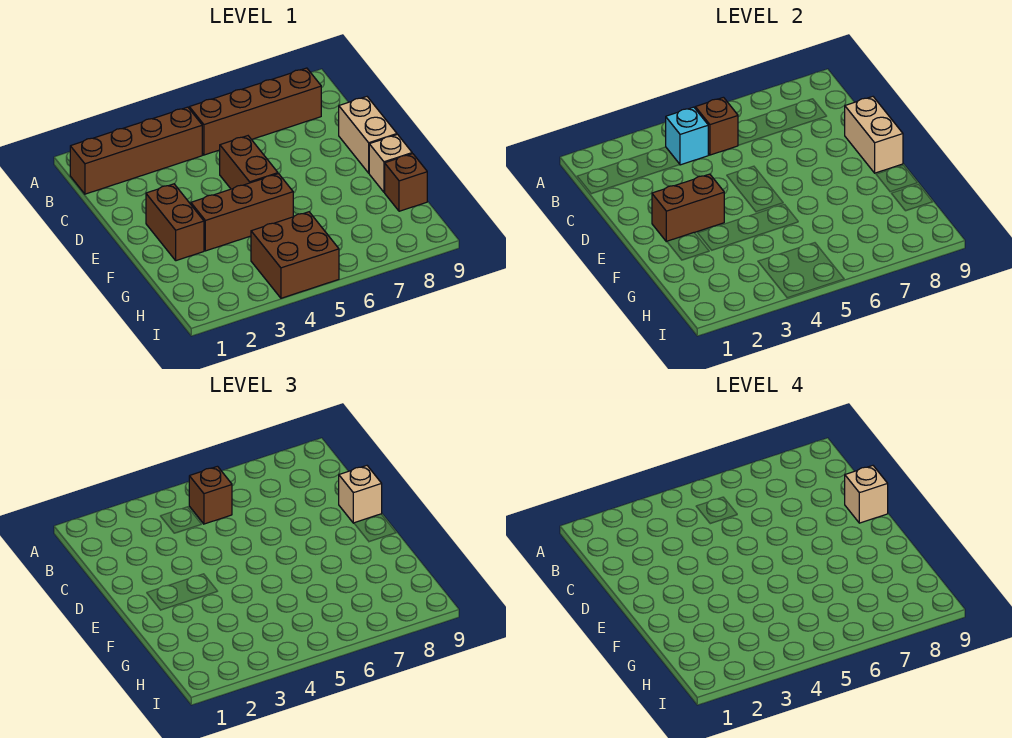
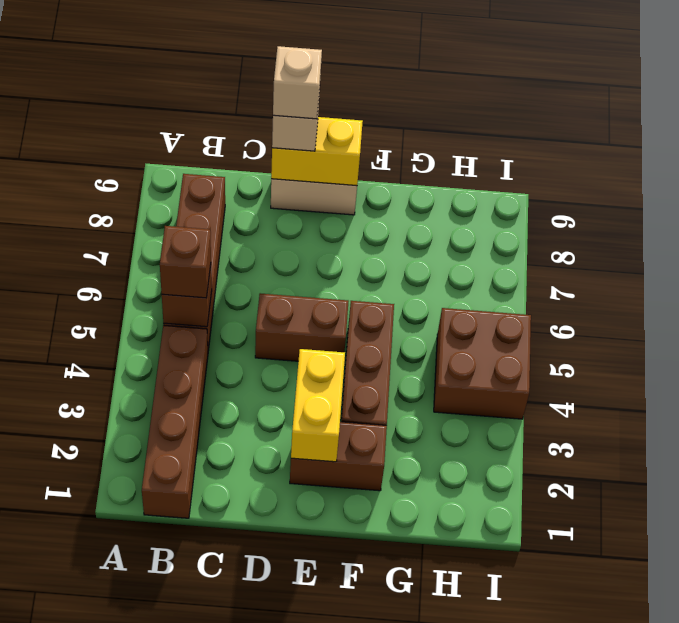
cyan brick B4 level 2 -> none
tan brick D9:E9 level 2 -> yellow brick D9:E9 level 2
brown brick E2:E3 level 2 -> yellow brick E2:E3 level 2
tan brick F9 level 1 -> none
brown brick G9 level 1 -> none

